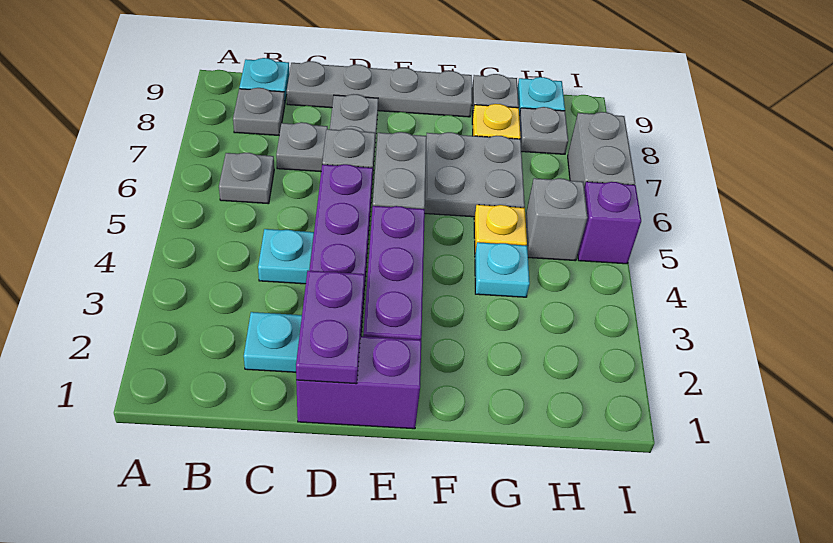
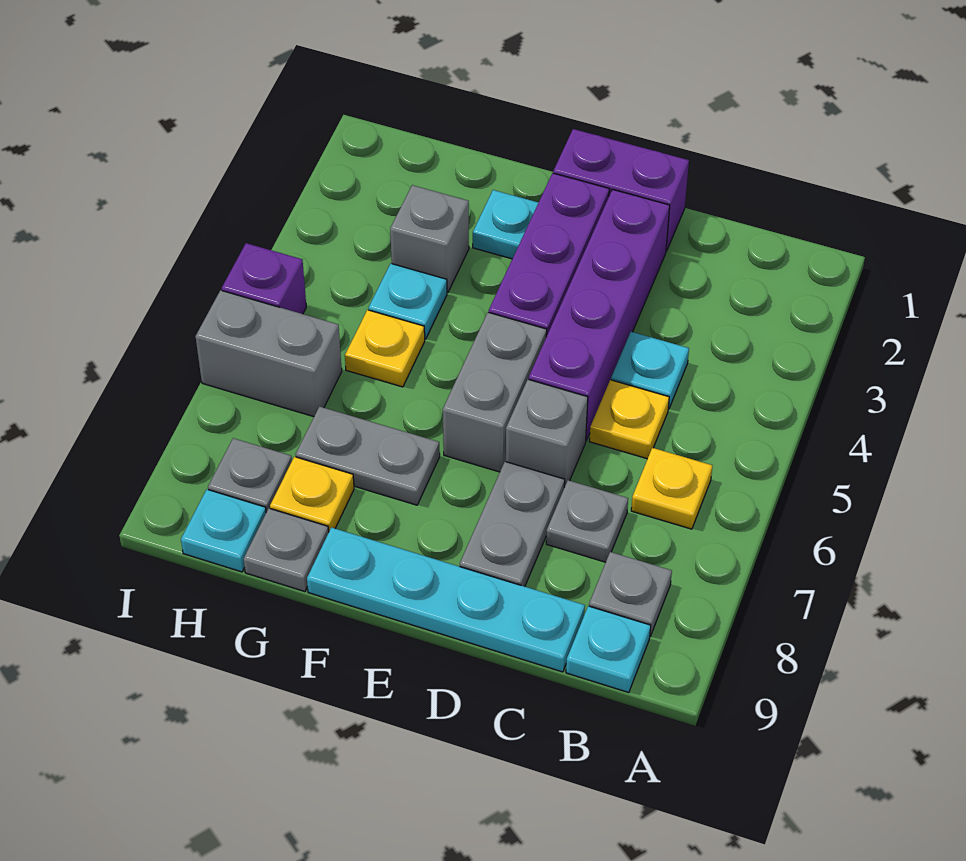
grey plate B6 level 1 -> yellow plate B6 level 1
cyan plate C2 level 1 -> cyan plate F2 level 1
none -> yellow plate C5 level 1
grey plate C9:F9 level 1 -> cyan plate C9:F9 level 1
purple plate D1:D2 level 2 -> none
grey plate F6:G7 level 1 -> grey plate F7:G7 level 1
grey brick H5 level 1 -> grey brick G3 level 1
grey brick I6:I7 level 1 -> grey brick H6:I6 level 1

